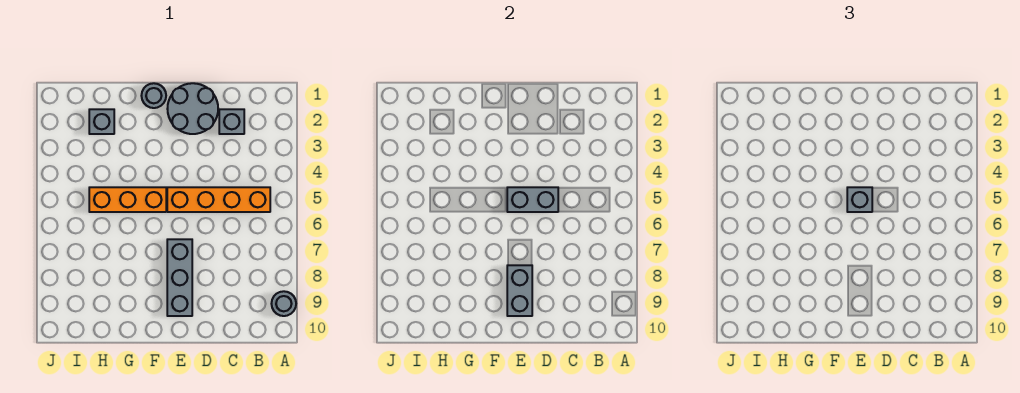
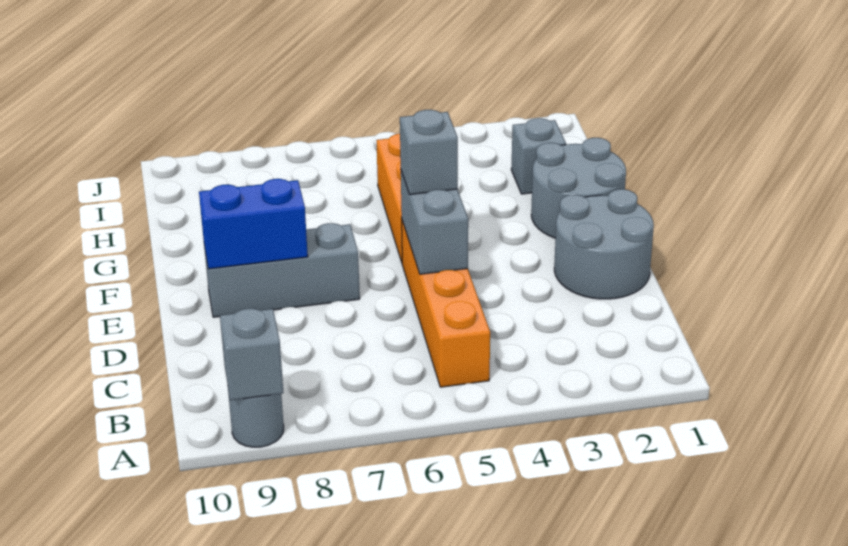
grey brick C2 level 1 -> grey brick A9 level 2
grey brick E8:E9 level 2 -> blue brick E8:E9 level 2
grey round brick F1 level 1 -> grey round brick F1:G2 level 1

